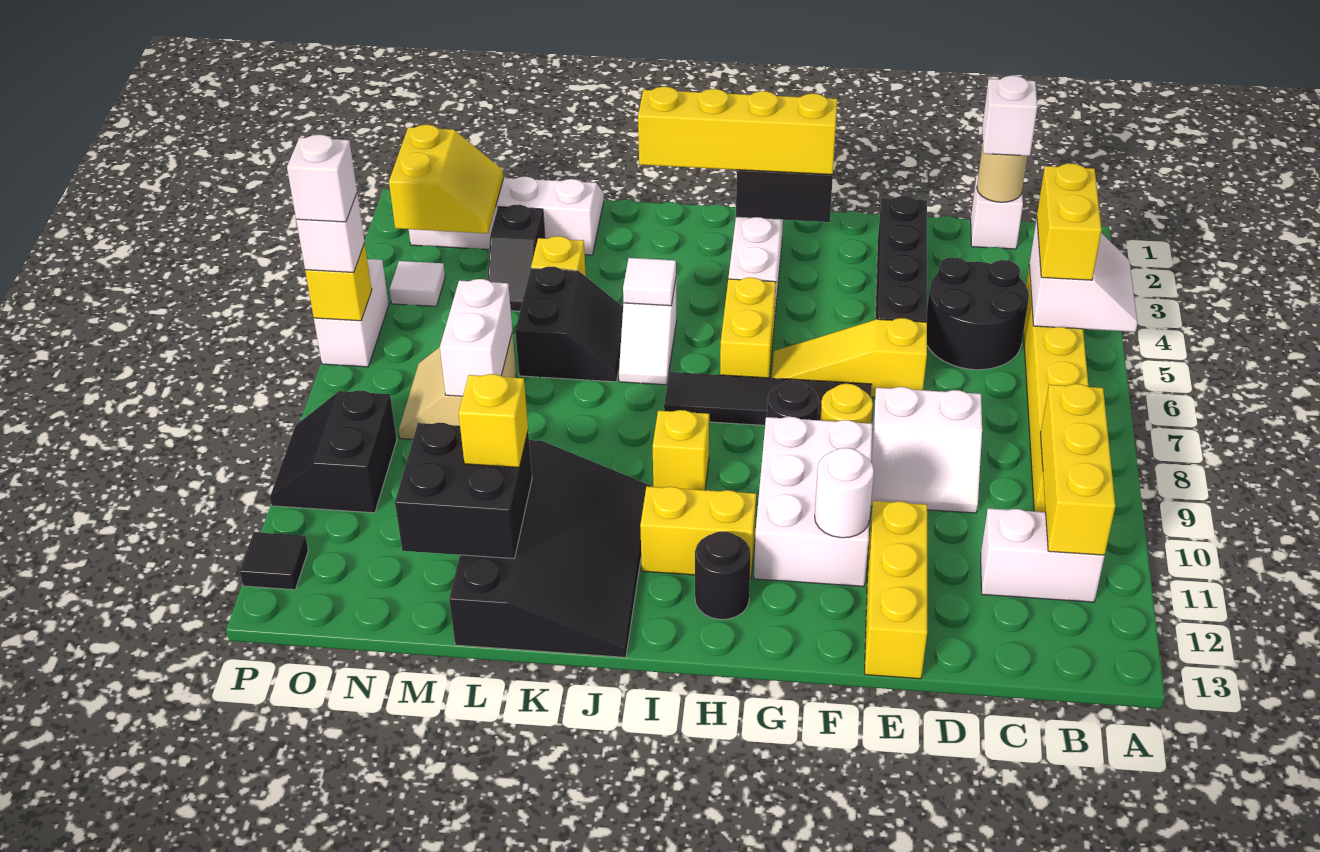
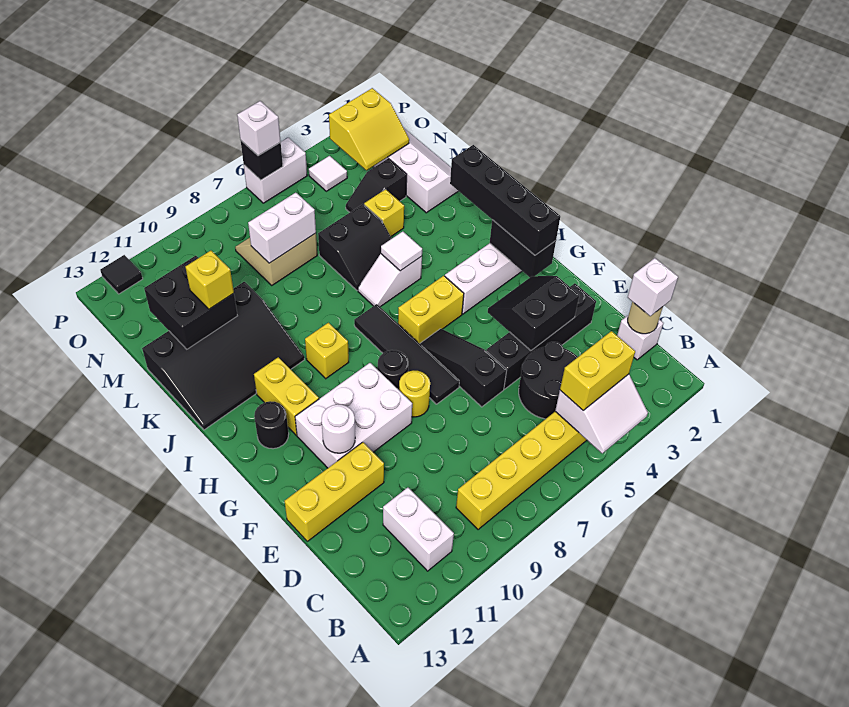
yellow brick B9:B11 level 2 -> none
white slope D8:E9 level 1 top 8 -> none
yellow slope E6:G6 level 1 top E -> black slope E6:G6 level 1 top E
yellow brick G2:J2 level 3 -> black brick G2:J2 level 3
black slope O9:P10 level 1 top O -> black slope E3:F4 level 2 top E
yellow brick P6 level 2 -> black brick P6 level 2
white brick P6 level 4 -> none

